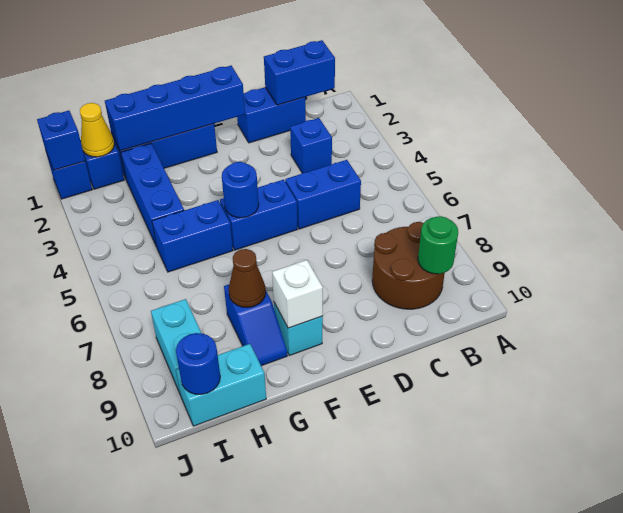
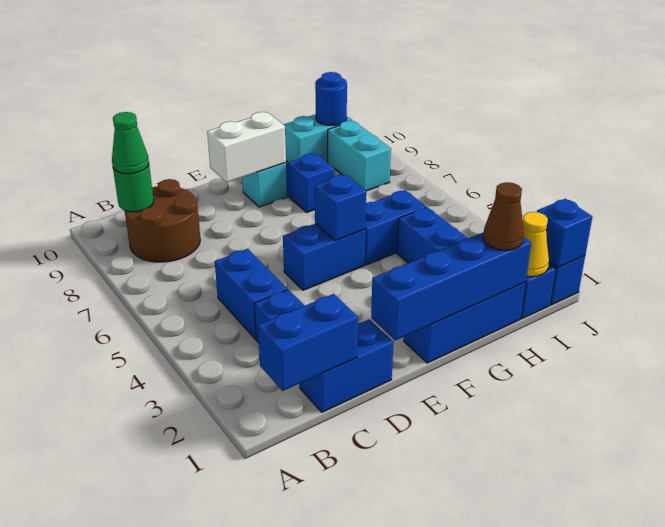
none -> green cone B9 level 3
blue brick C5:D5 level 1 -> blue brick C4:C5 level 1
blue round brick F5 level 2 -> blue brick F5 level 2
white brick F9 level 2 -> white brick E9:F9 level 2
brown cone G8 level 2 -> brown cone H1 level 3

